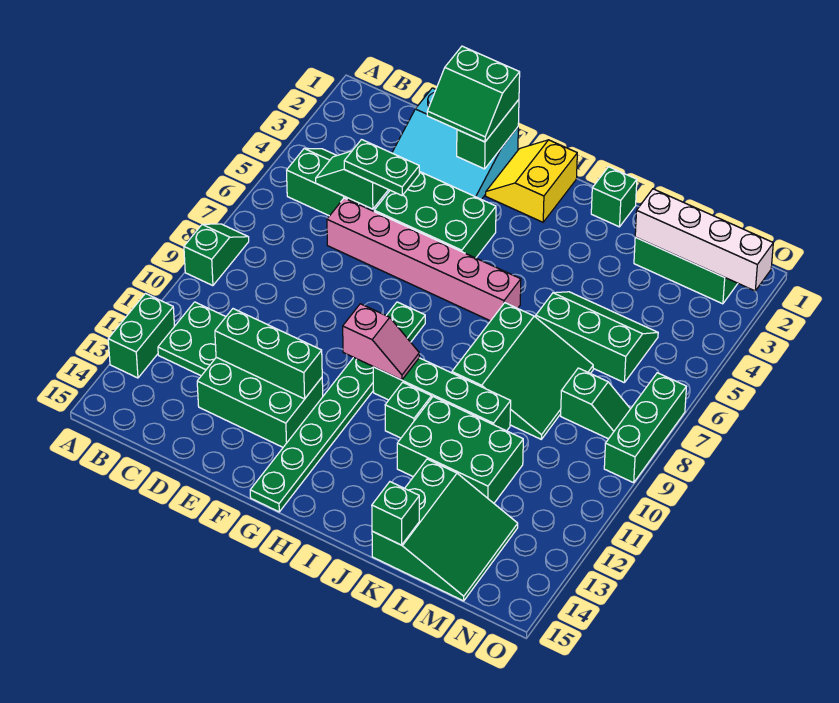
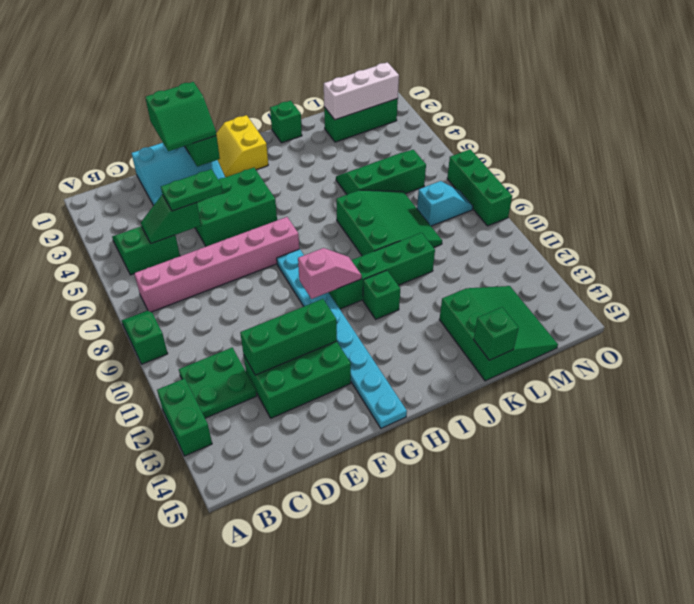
pink brick D6:I6 level 1 -> pink brick B7:G7 level 1
green plate G8:G15 level 1 -> cyan plate G8:G15 level 1
green brick J11:L12 level 1 -> none
white brick L2:O2 level 2 -> white brick L2:N2 level 2
green slope M8:N8 level 1 top M -> cyan slope M8:N8 level 1 top M

